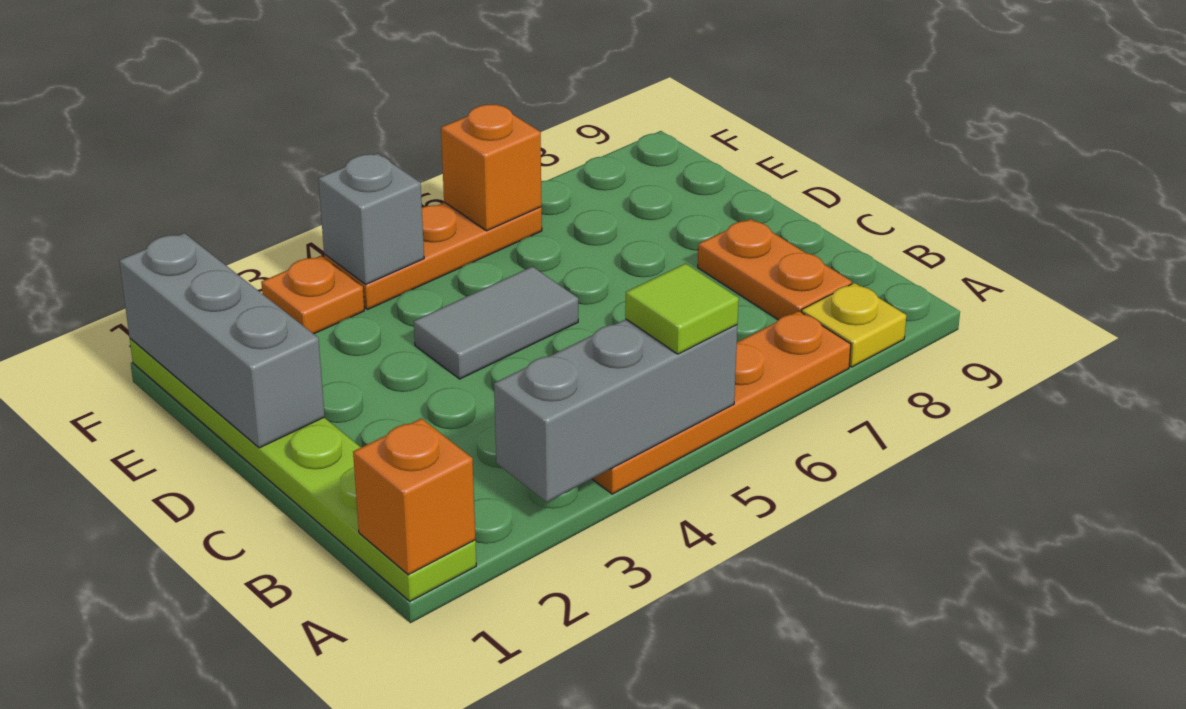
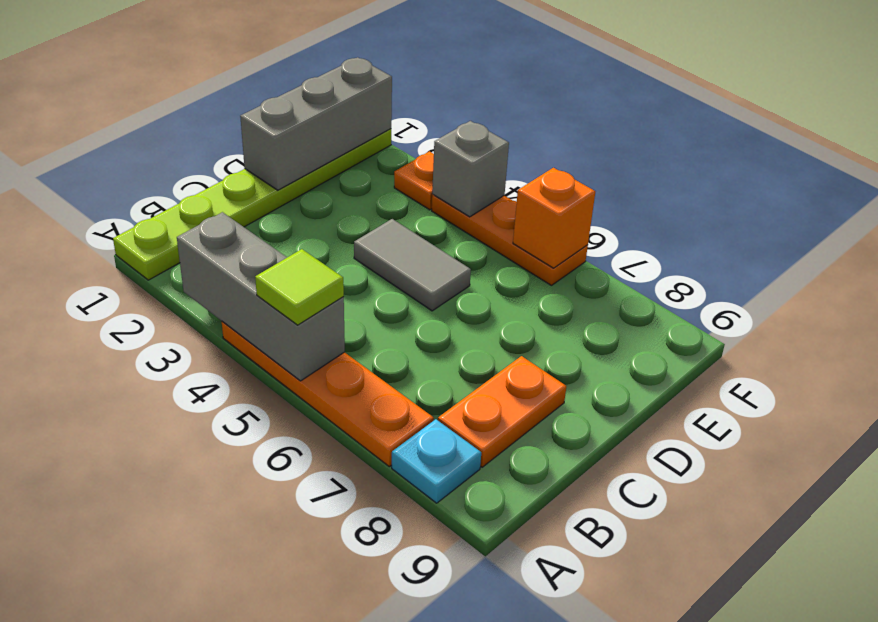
orange brick A1 level 2 -> none
yellow plate A8 level 1 -> cyan plate A8 level 1

